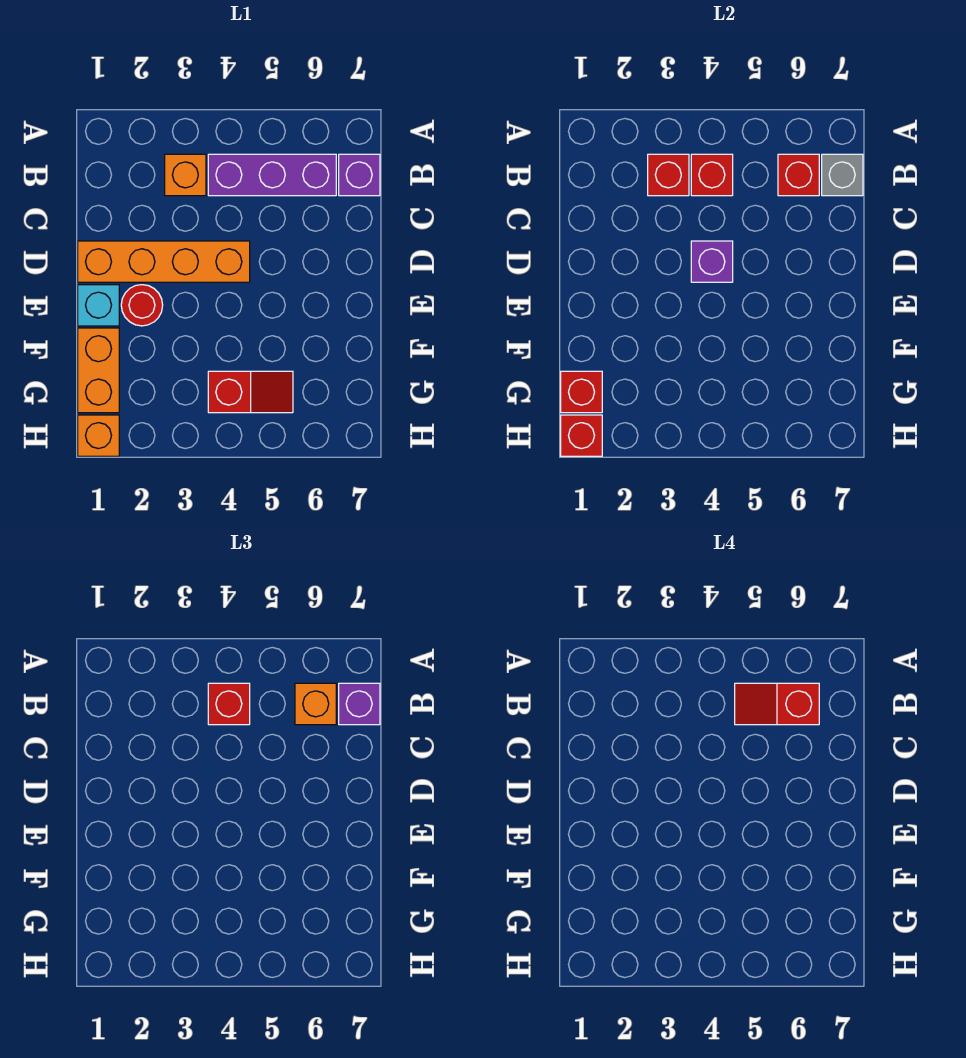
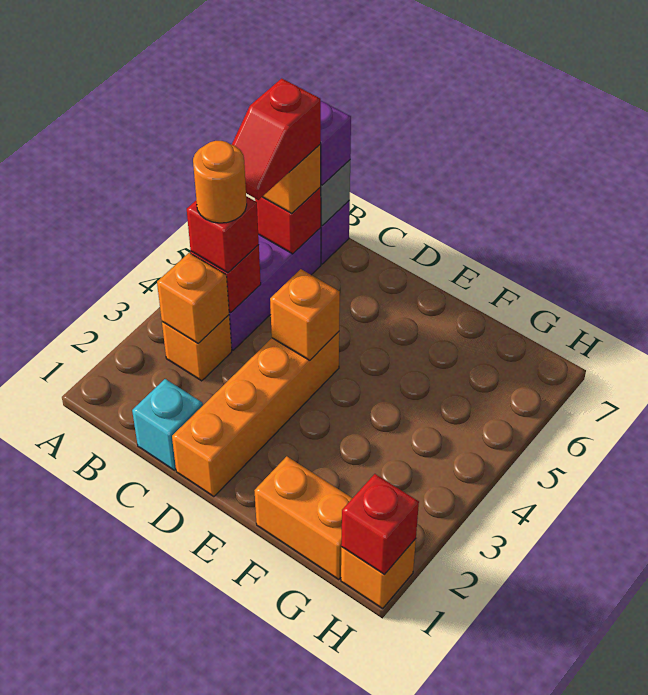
red brick B3 level 2 -> orange brick B3 level 2
none -> orange round brick B4 level 4
purple brick D4 level 2 -> orange brick D4 level 2
cyan brick E1 level 1 -> cyan brick C1 level 1
red round brick E2 level 1 -> none
red brick G1 level 2 -> none
red slope G4:G5 level 1 top 4 -> none

